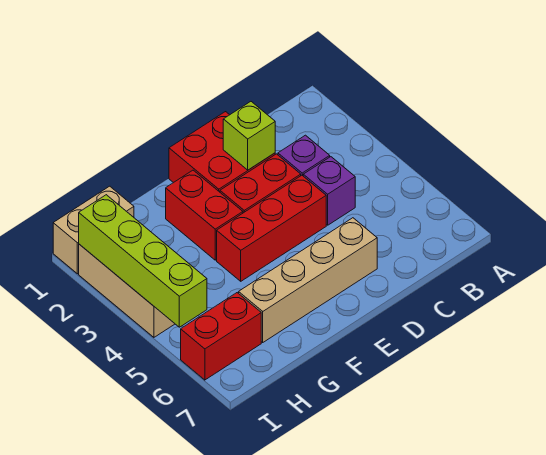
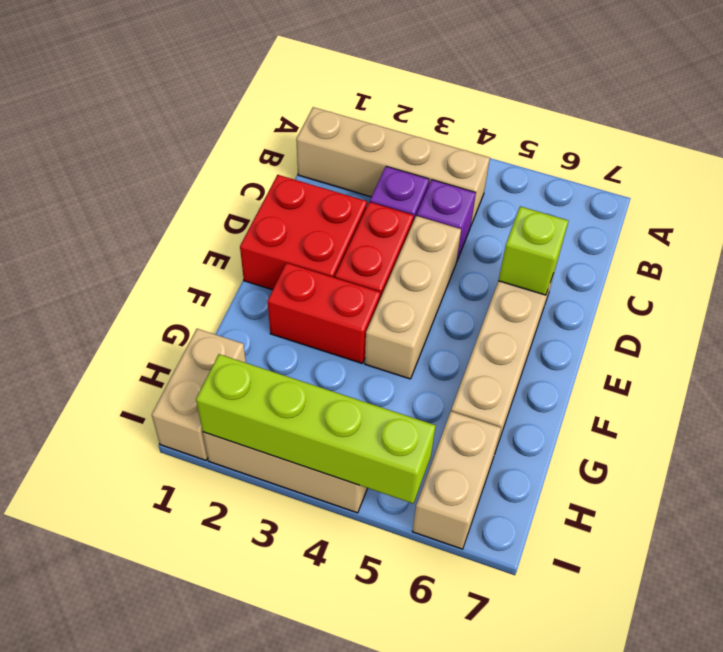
none -> tan brick B1:B4 level 1
lime brick D2 level 2 -> lime brick D6 level 2
red brick D4:F4 level 1 -> tan brick D4:F4 level 1
red brick H6:I6 level 1 -> tan brick H6:I6 level 1

